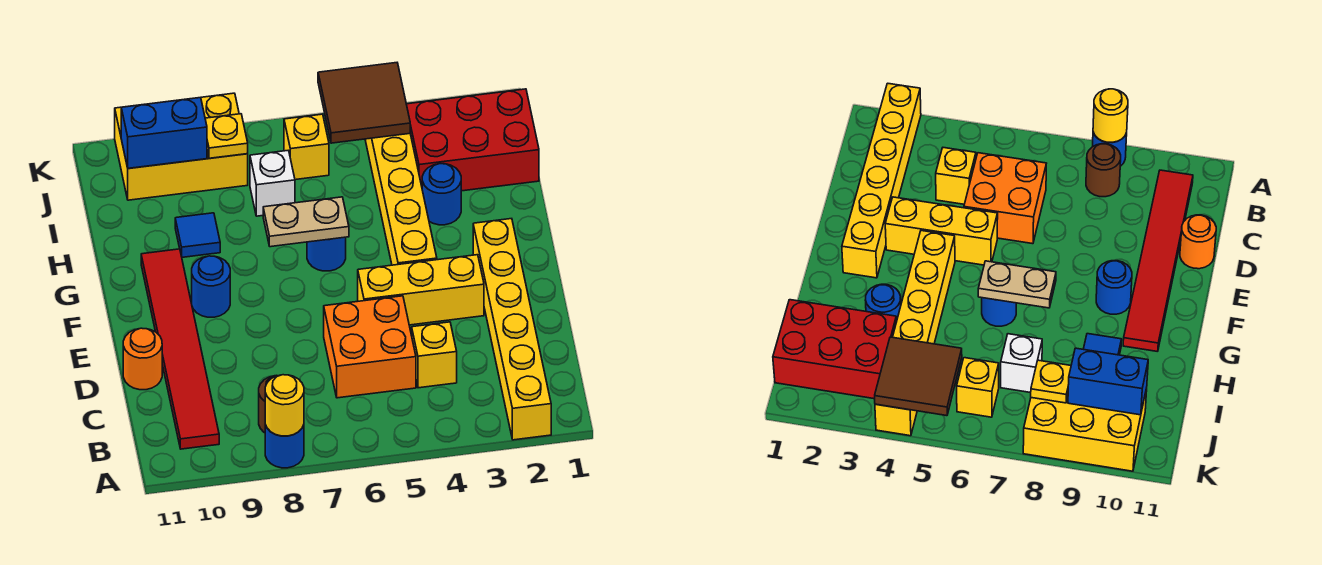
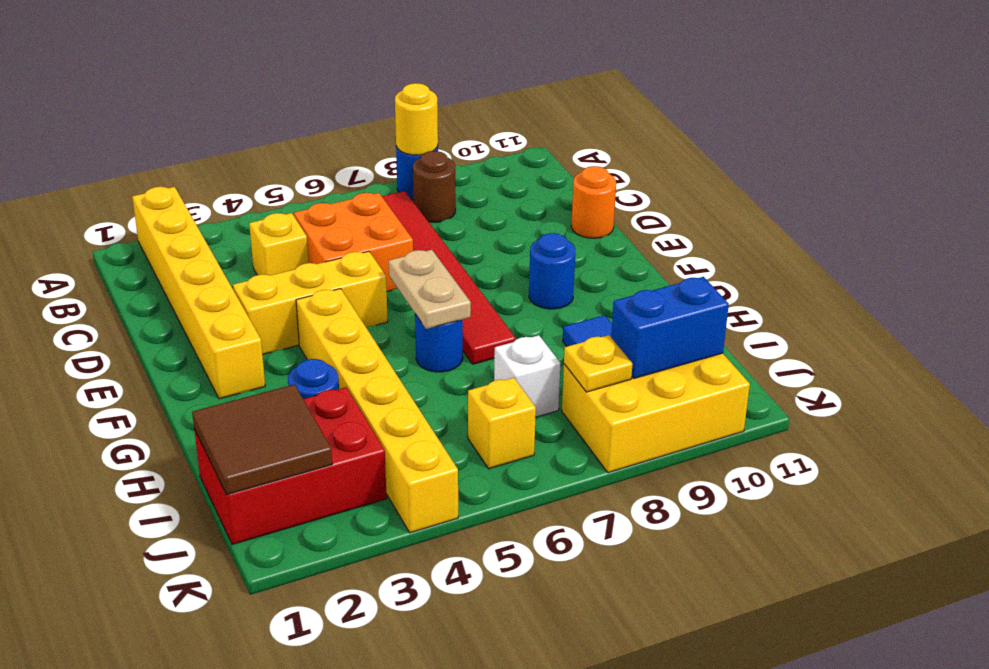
red tile B10:G10 level 1 -> red tile B7:G7 level 1
tan plate G6:G7 level 2 -> tan plate F6:G6 level 2
brown tile J4:K5 level 2 -> brown tile I1:J2 level 2

